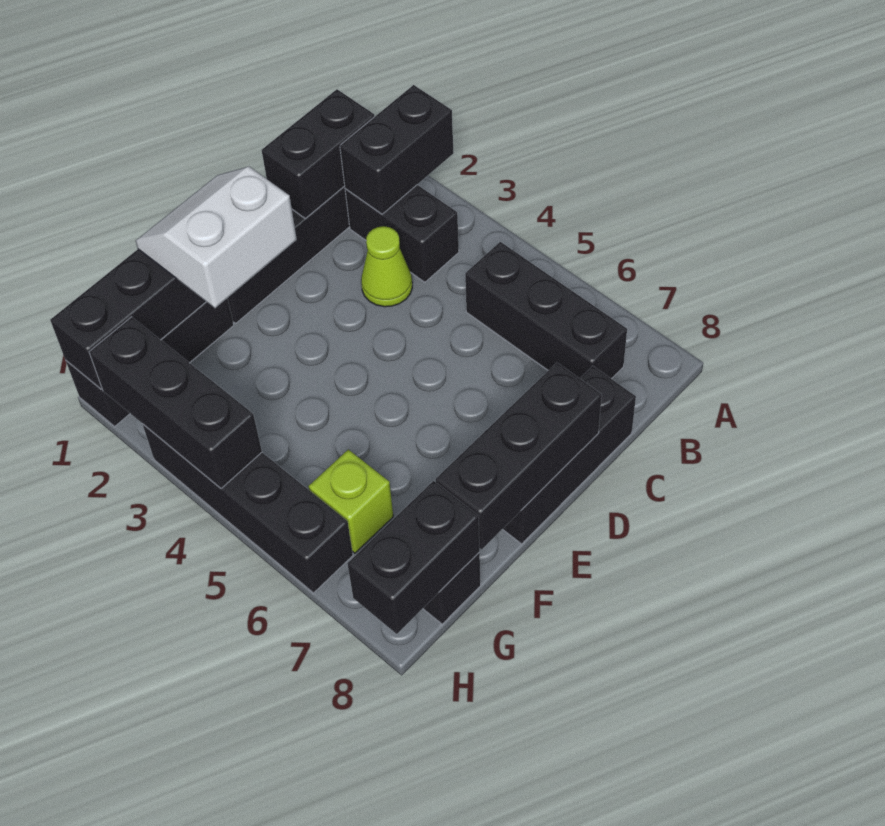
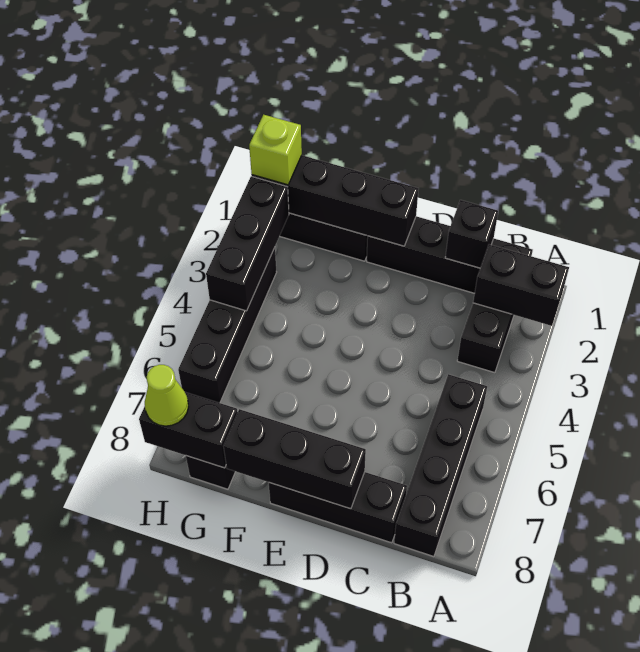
black brick B1:C1 level 2 -> black brick C1 level 2
black brick B5:B7 level 1 -> black brick B5:B8 level 1
lime cone C3 level 1 -> lime cone H8 level 3
white slope E1:F2 level 3 top 2 -> none
lime brick G6 level 1 -> lime brick H1 level 3

